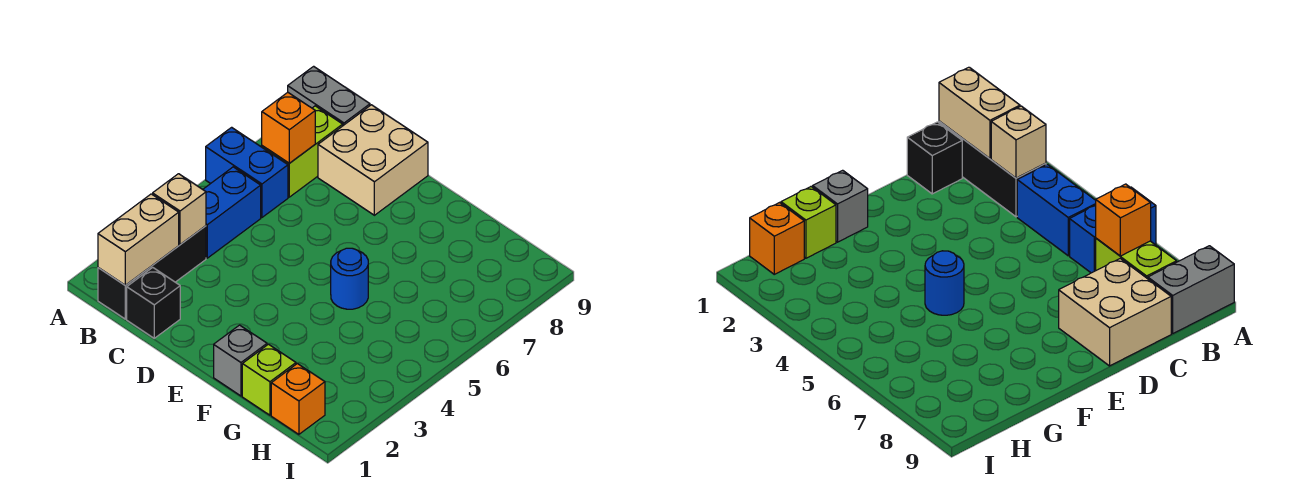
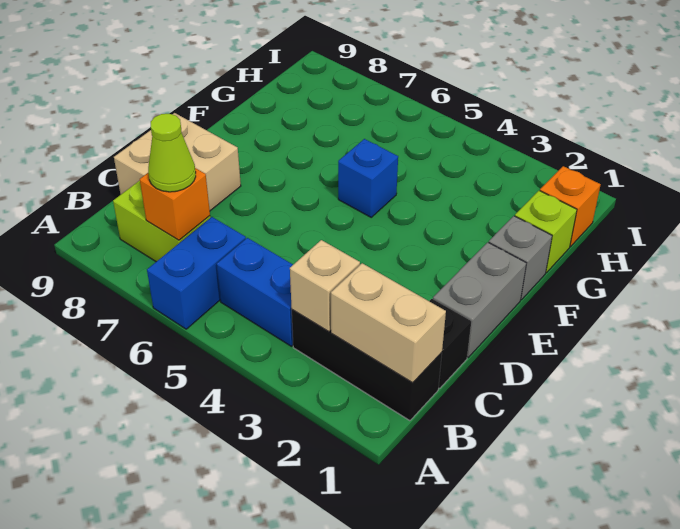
grey brick A9:B9 level 1 -> grey brick D1:E1 level 1
none -> lime cone B7 level 3
blue round brick F5 level 1 -> blue brick F5 level 1

